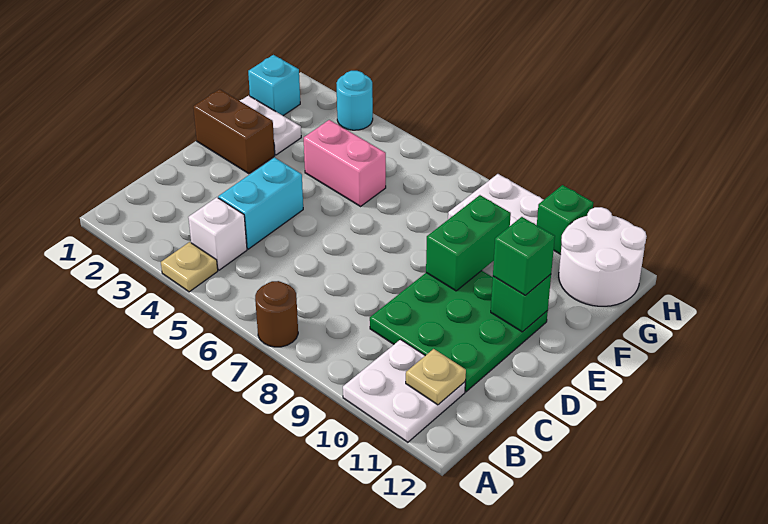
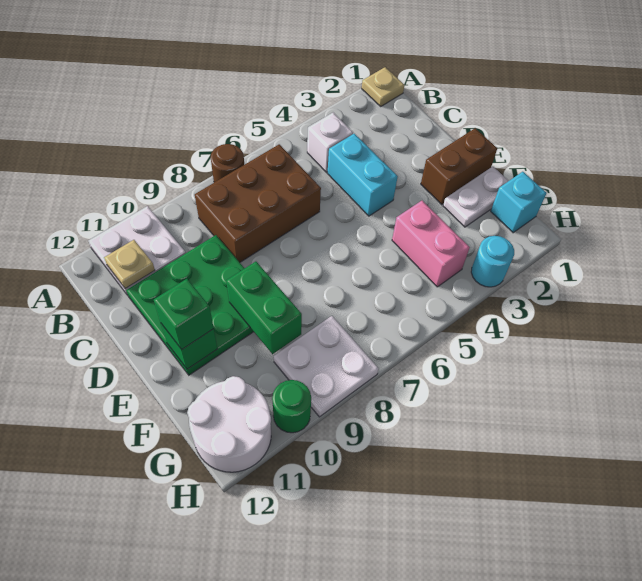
tan plate A4 level 1 -> tan plate A1 level 1
none -> brown brick B6:C8 level 1
pink brick F4:F5 level 1 -> pink brick F4:G4 level 1
green brick H10 level 1 -> green round brick H10 level 1

